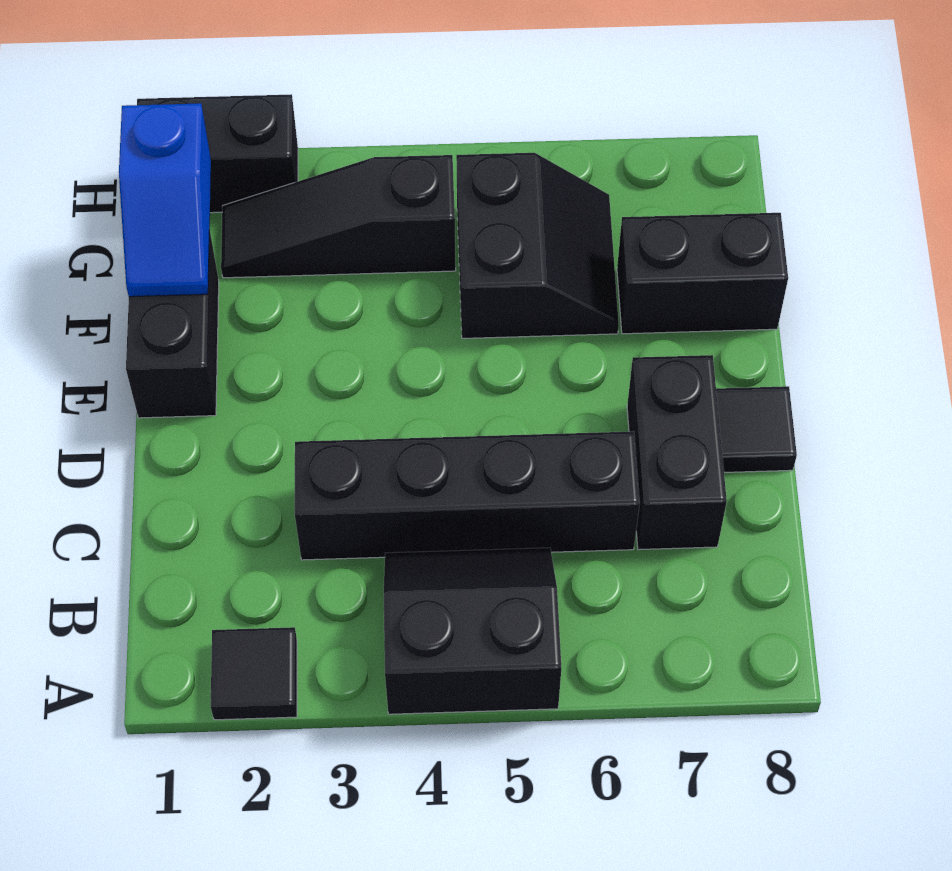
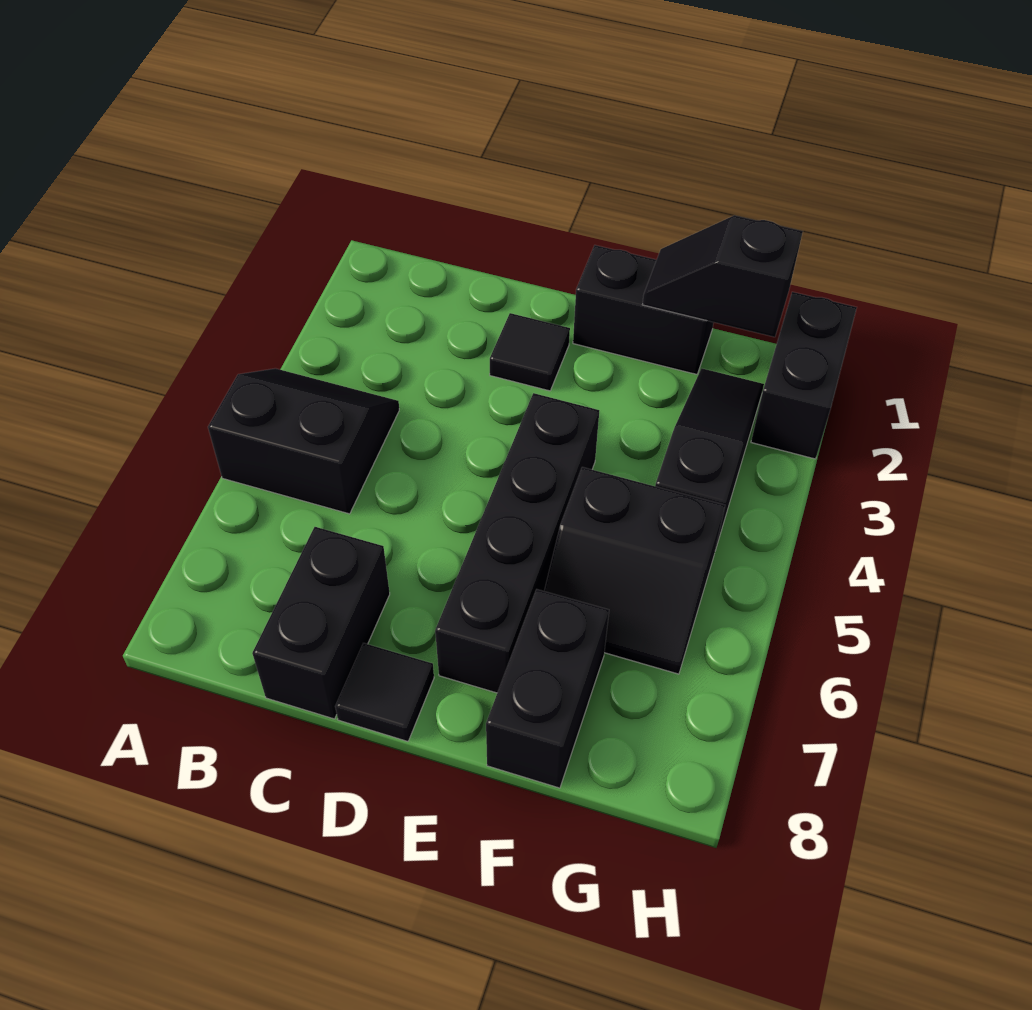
black tile A2 level 1 -> black tile D2 level 1
black slope A4:B5 level 1 top A -> black slope A4:B5 level 1 top 5
black brick C3:C6 level 1 -> black brick E4:E7 level 1
black brick C7:D7 level 1 -> black brick C7:C8 level 1
blue slope F1:G1 level 2 top G -> black slope F1:G1 level 2 top G

